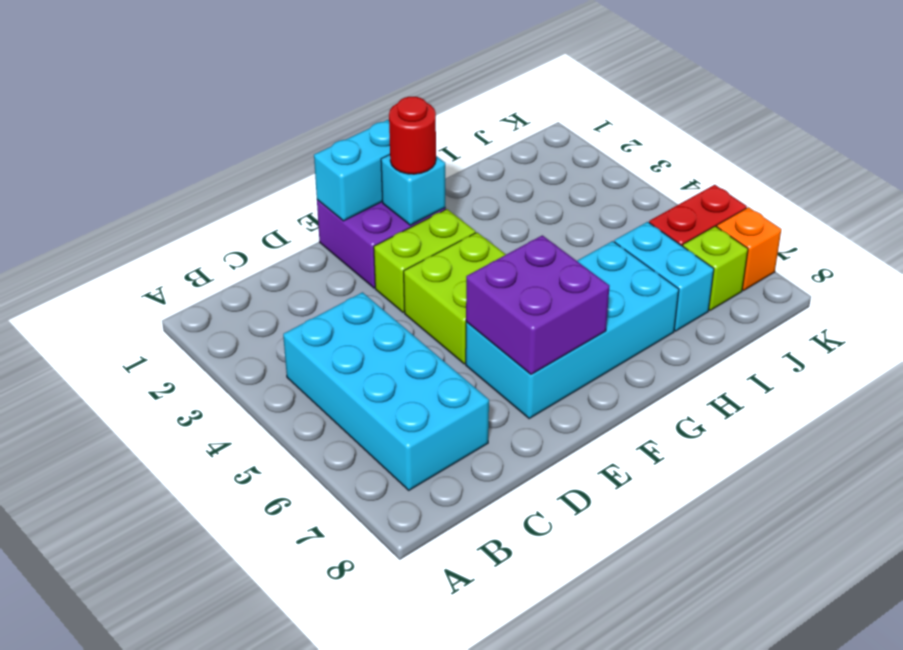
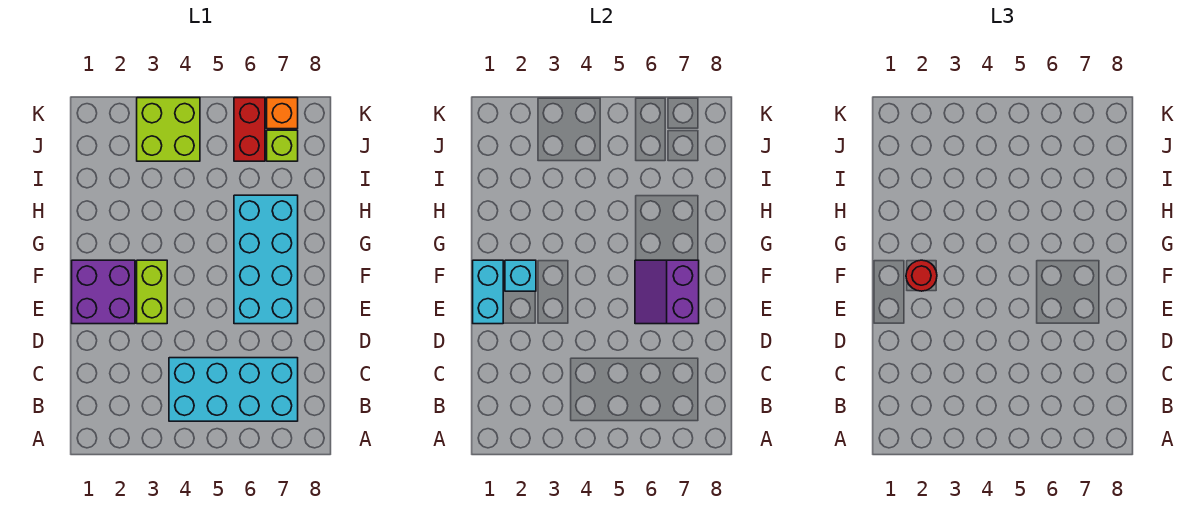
lime brick E4:F5 level 1 -> lime brick J3:K4 level 1
purple brick E6:F7 level 2 -> purple slope E6:F7 level 2 top 7
cyan brick I6:I7 level 1 -> none

